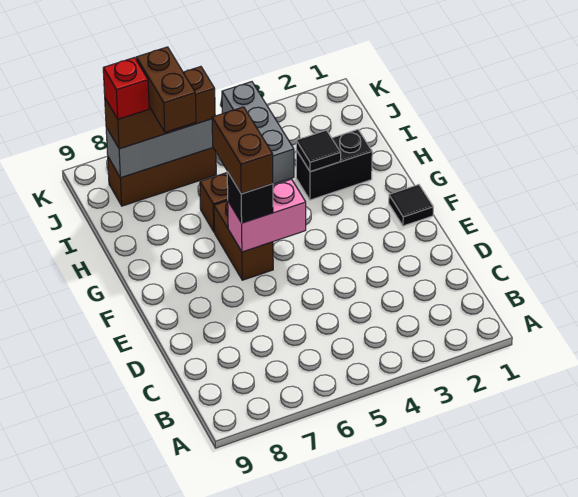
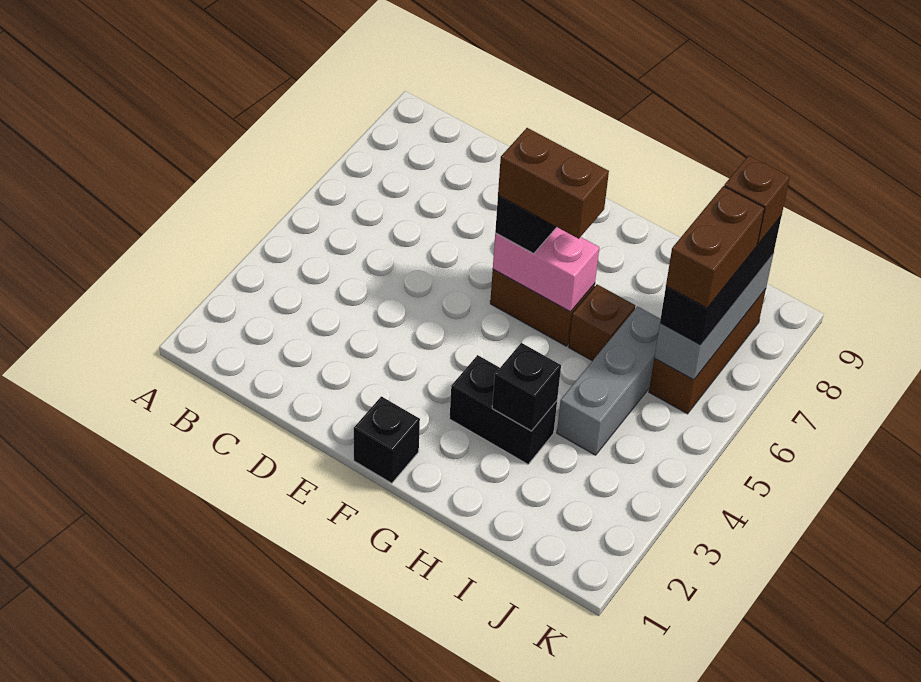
black tile F1 level 1 -> black brick F1 level 1
pink brick F5:F6 level 2 -> pink brick F6:G6 level 2
black brick H2:H3 level 1 -> black brick G3:H3 level 1
black tile H3 level 2 -> black brick H3 level 2
grey brick I4:K4 level 1 -> grey brick I4:I6 level 1
brown brick I7:J7 level 4 -> brown brick J6:J7 level 4
brown brick J6:J8 level 3 -> black brick J6:J8 level 3
red brick J8 level 4 -> brown brick J8 level 4

